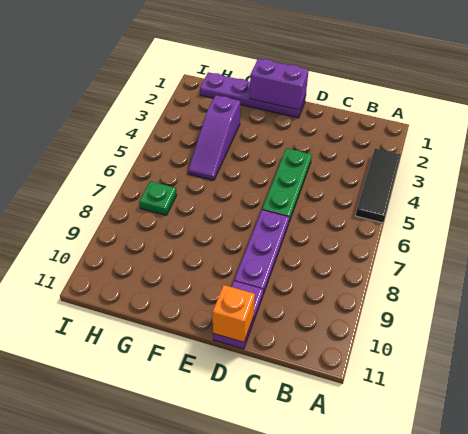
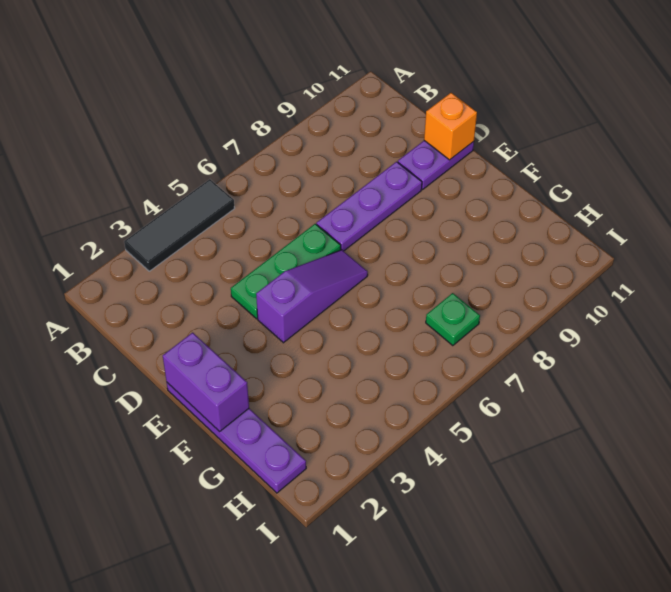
purple slope G3:G5 level 1 top 3 -> purple slope E4:E6 level 1 top 4

